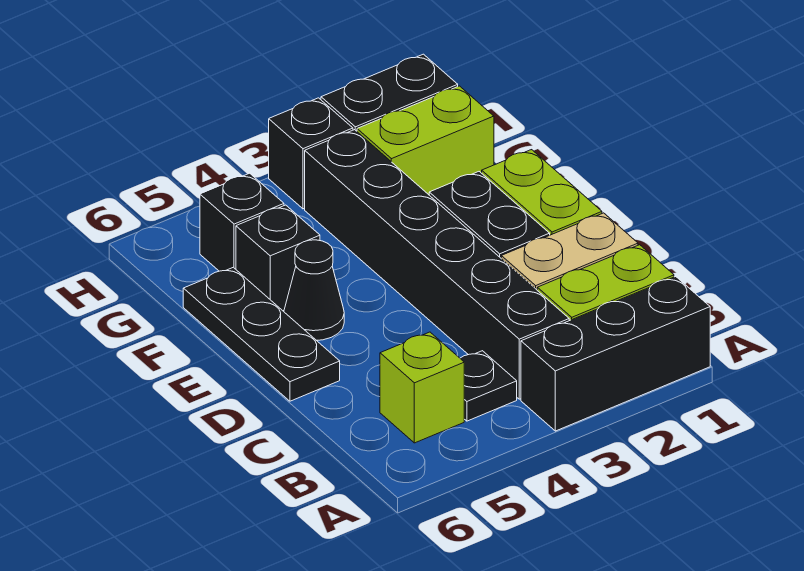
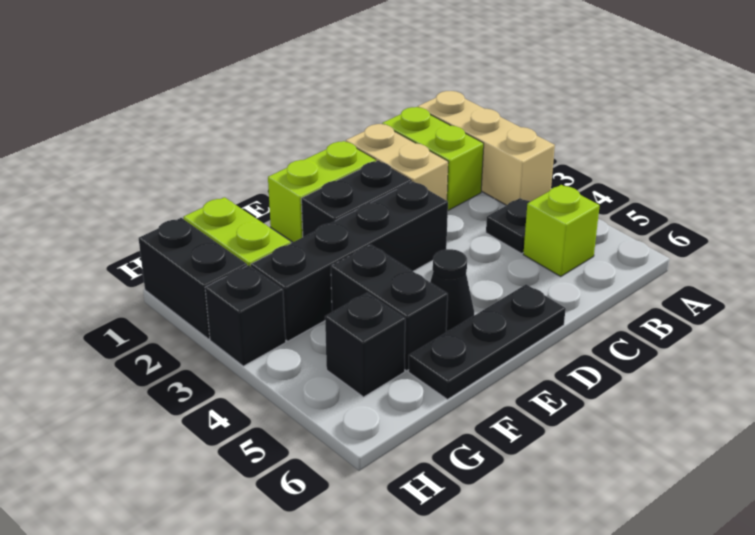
black brick A1:A3 level 1 -> tan brick A1:A3 level 1
black brick B3:G3 level 1 -> black brick D3:G3 level 1
black brick F5 level 1 -> black brick F4:F5 level 1

